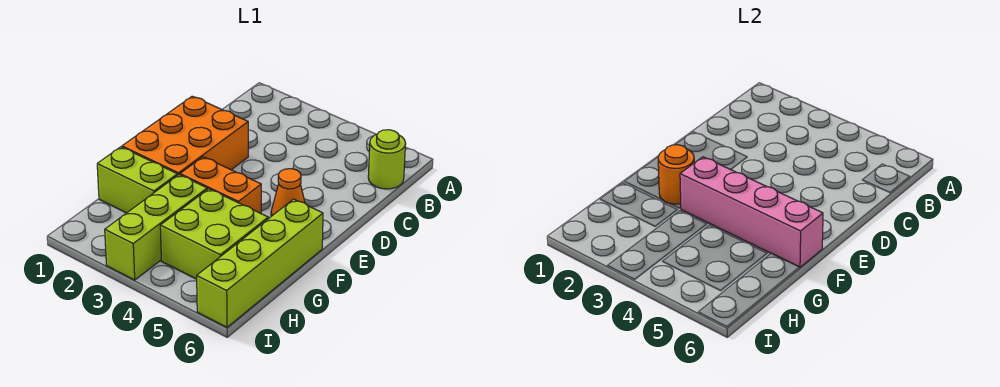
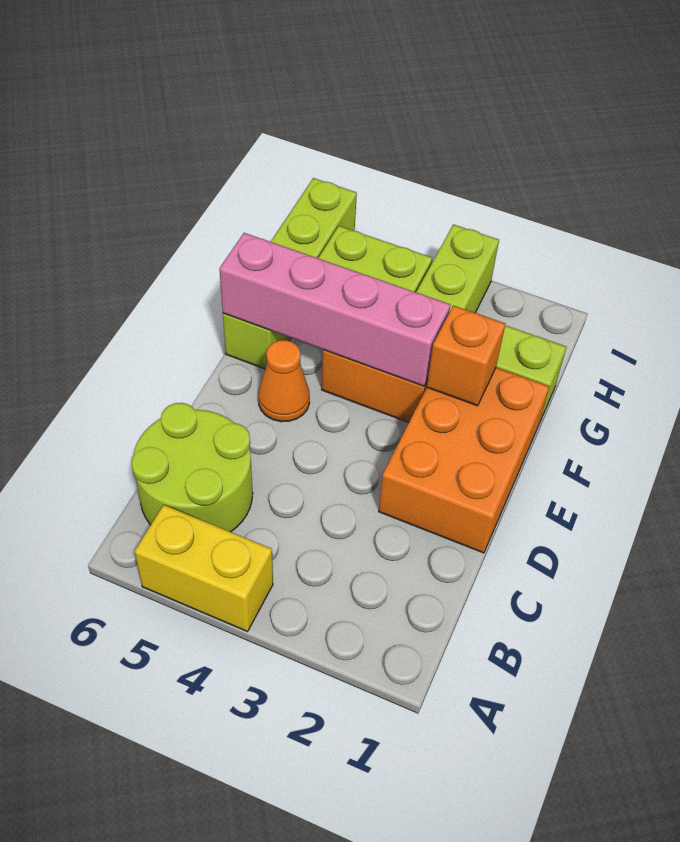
none -> yellow brick A4:A5 level 1
lime round brick B6 level 1 -> lime round brick B5:C6 level 1
orange round brick F2 level 2 -> orange brick F2 level 2

